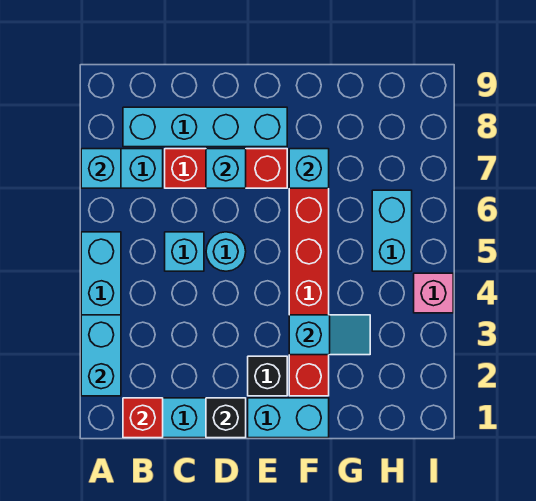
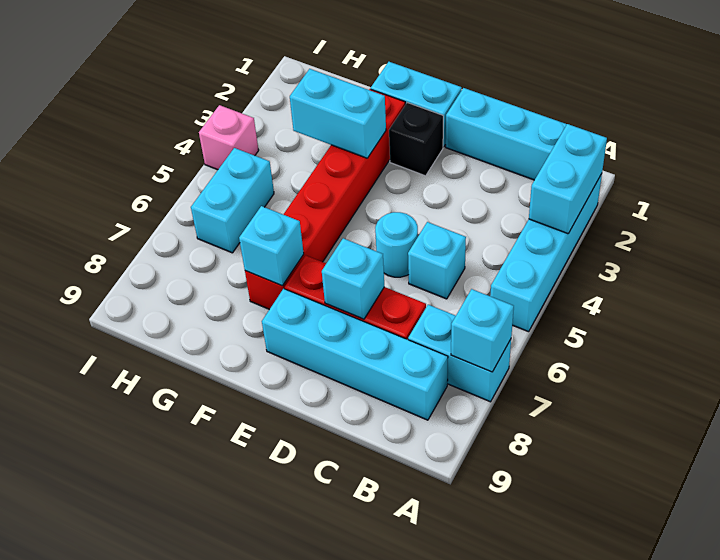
red brick B1 level 2 -> none
black brick D1 level 2 -> none
cyan slope F3:G3 level 2 top F -> cyan brick F3:G3 level 2

